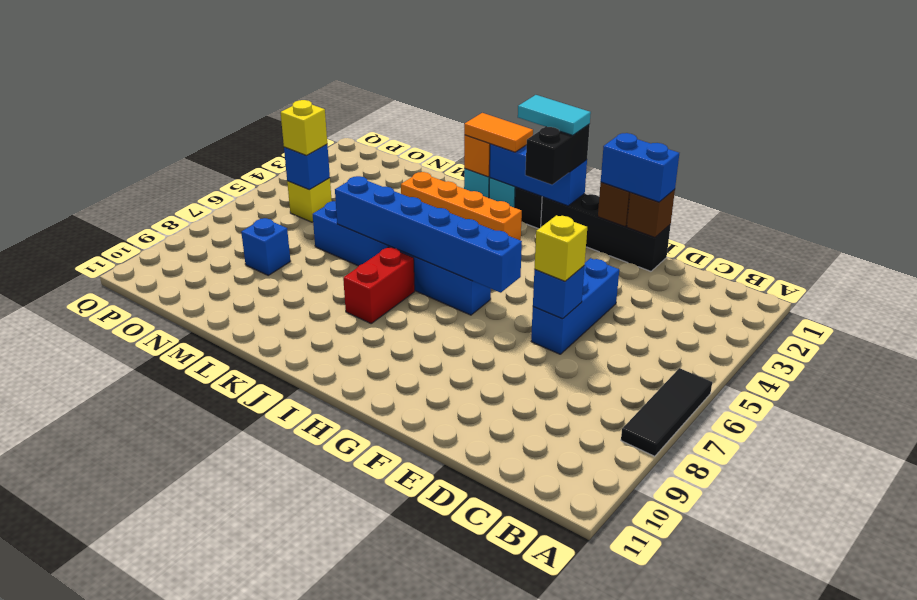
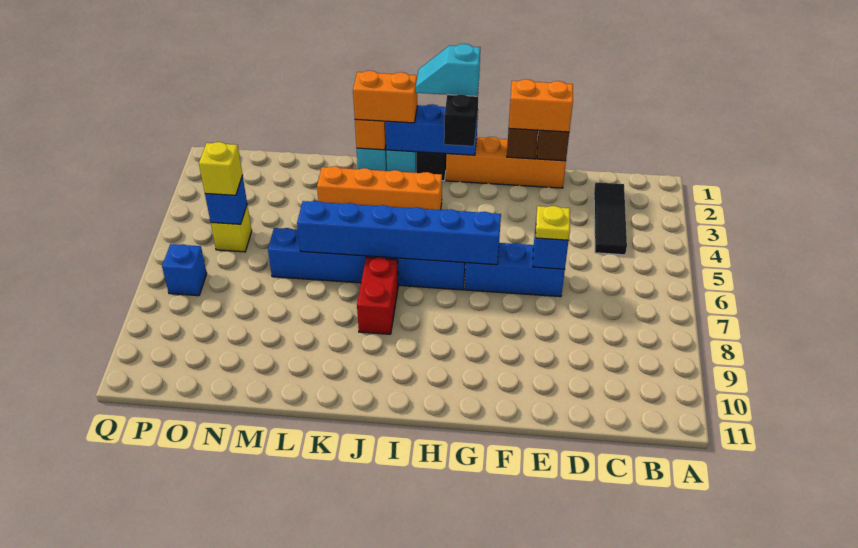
black tile A6:A8 level 1 -> black tile C2:C4 level 1
black brick E1:H1 level 1 -> orange brick E1:H1 level 1
blue brick E1:F1 level 3 -> orange brick E1:F1 level 3
blue brick E4:E6 level 1 -> blue brick E6:G6 level 1
yellow brick E6 level 3 -> yellow plate E6 level 3
cyan tile H1:I1 level 4 -> cyan slope H1:I1 level 4 top H
orange tile J1:K1 level 3 -> orange brick J1:K1 level 3
blue brick N8 level 1 -> blue brick P7 level 1

